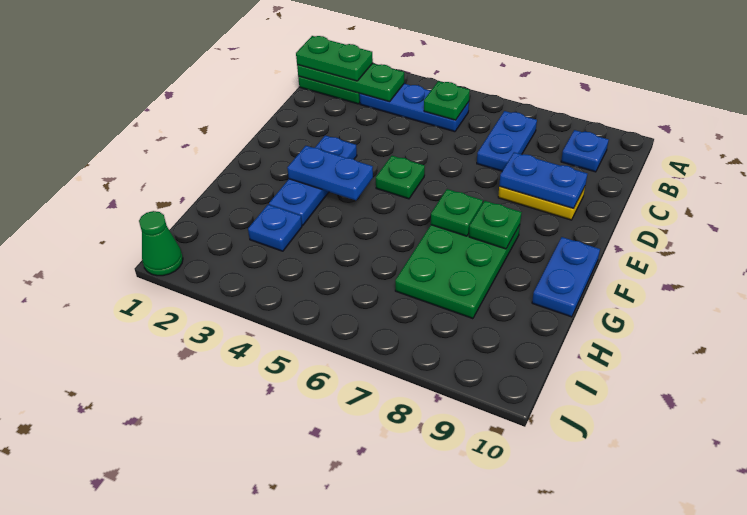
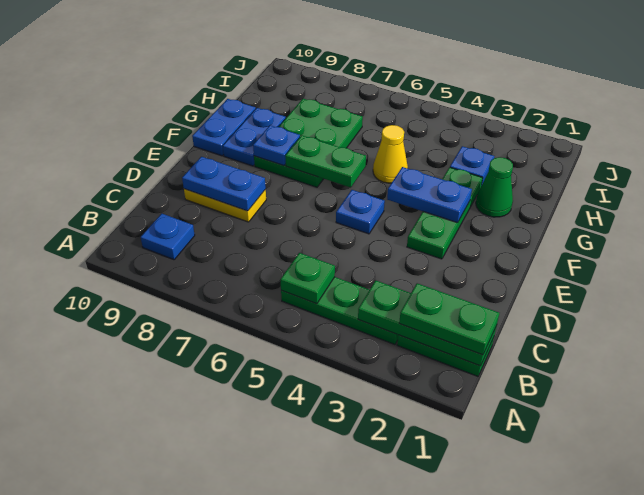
blue plate B3:B5 level 1 -> green plate B3:B5 level 1
blue plate B7:C7 level 1 -> blue plate F9:G9 level 1
blue plate E3:G3 level 1 -> green plate E3:G3 level 1
green plate E5 level 1 -> blue plate E5 level 1
green plate F7 level 2 -> green plate F6:F7 level 2
green plate F8 level 2 -> blue plate F8 level 2
none -> yellow cone G5 level 1
green cone J1 level 1 -> green cone G2 level 1

